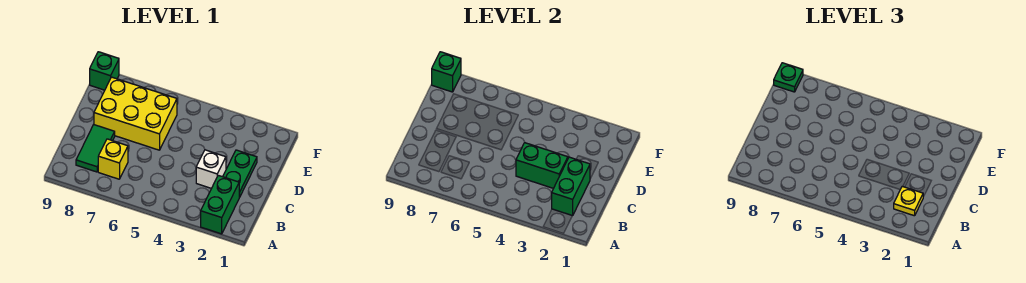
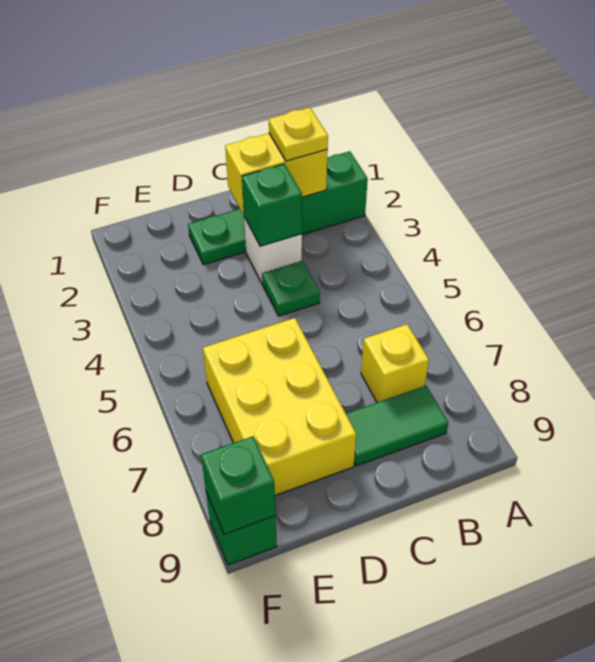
green brick B2:C2 level 2 -> yellow brick B2:C2 level 2
green brick C3:C4 level 2 -> green brick C3 level 2
green plate F9 level 3 -> green plate C4 level 1

